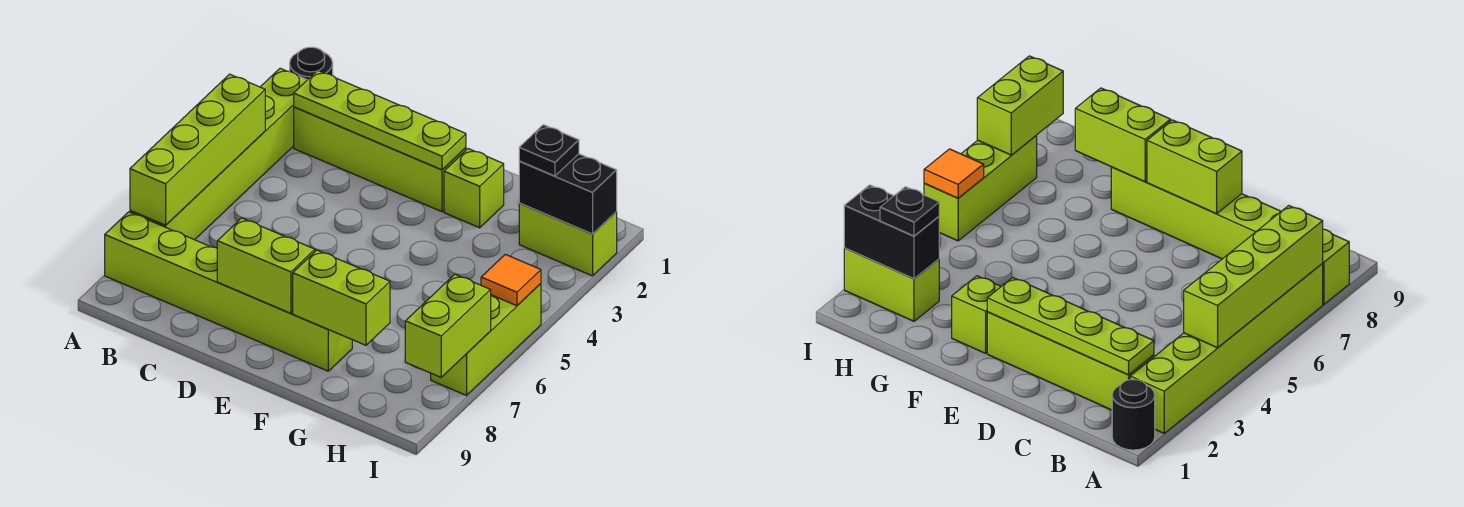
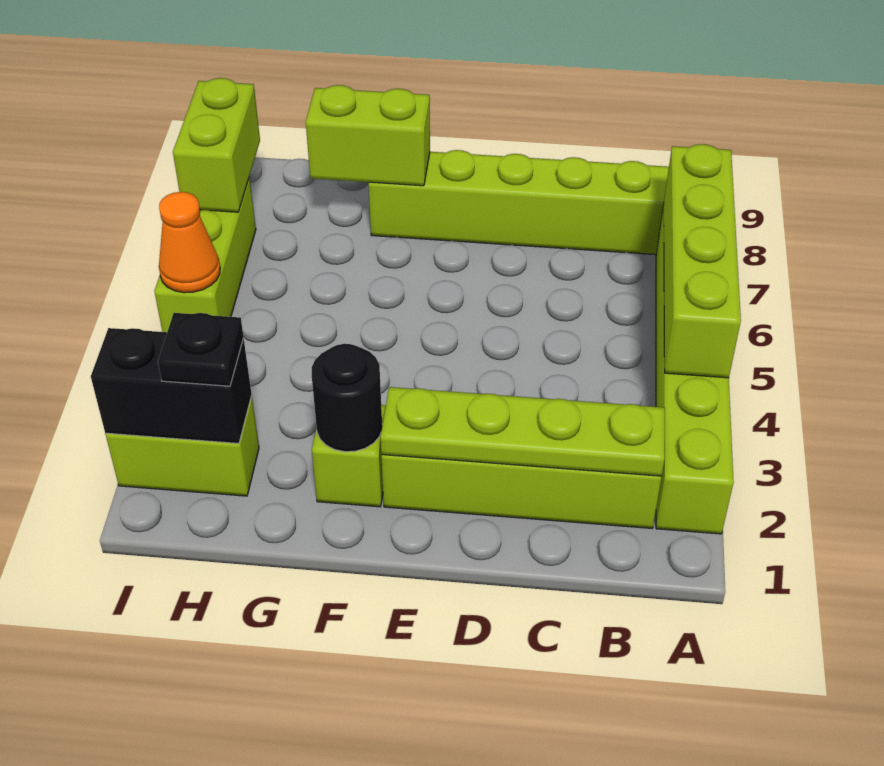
black round brick A1 level 1 -> black round brick F2 level 2
lime brick D8:E8 level 2 -> none
orange tile I5 level 2 -> orange cone I5 level 2

